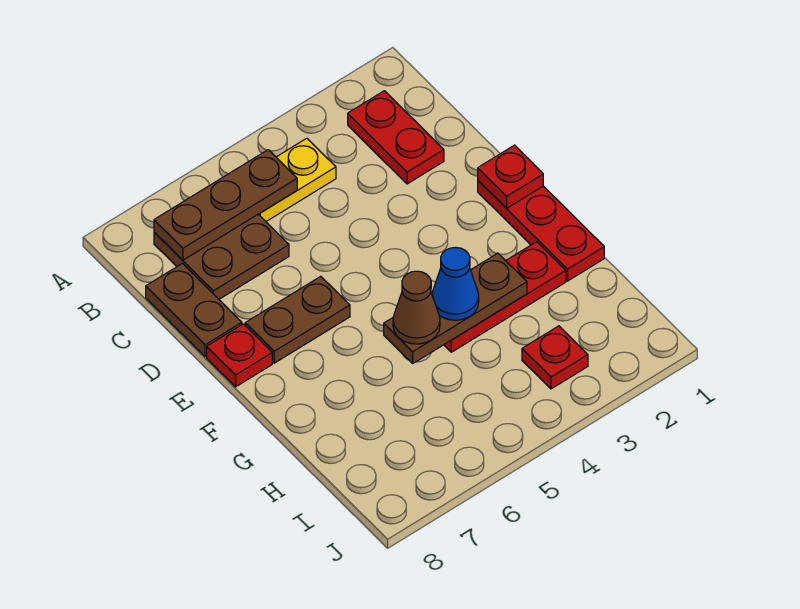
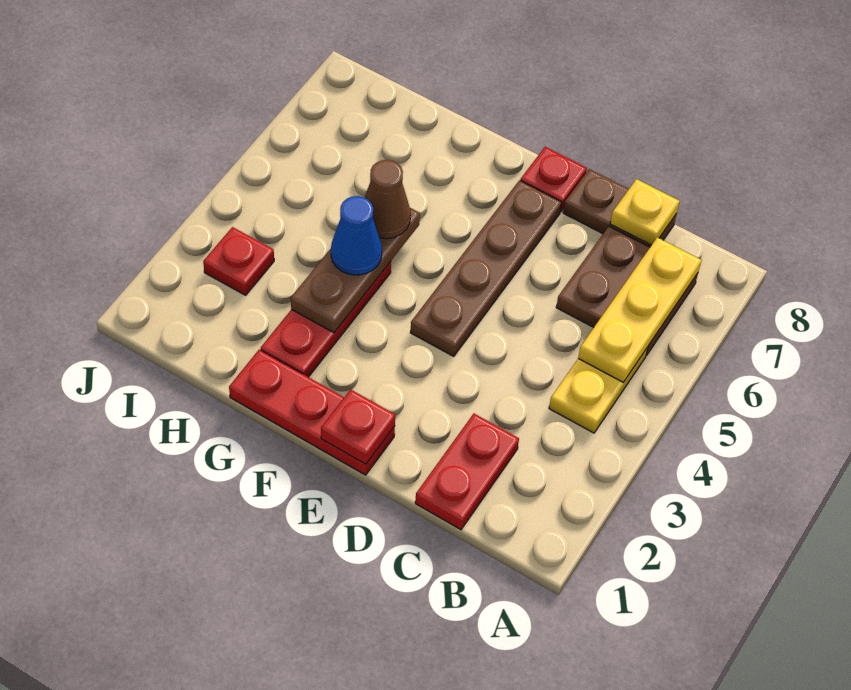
red plate B2:C2 level 1 -> red plate C1:C2 level 1
brown plate B5:B7 level 2 -> yellow plate B5:B7 level 2
none -> yellow plate C8 level 2
brown plate E6:E7 level 1 -> brown plate E4:E7 level 1

